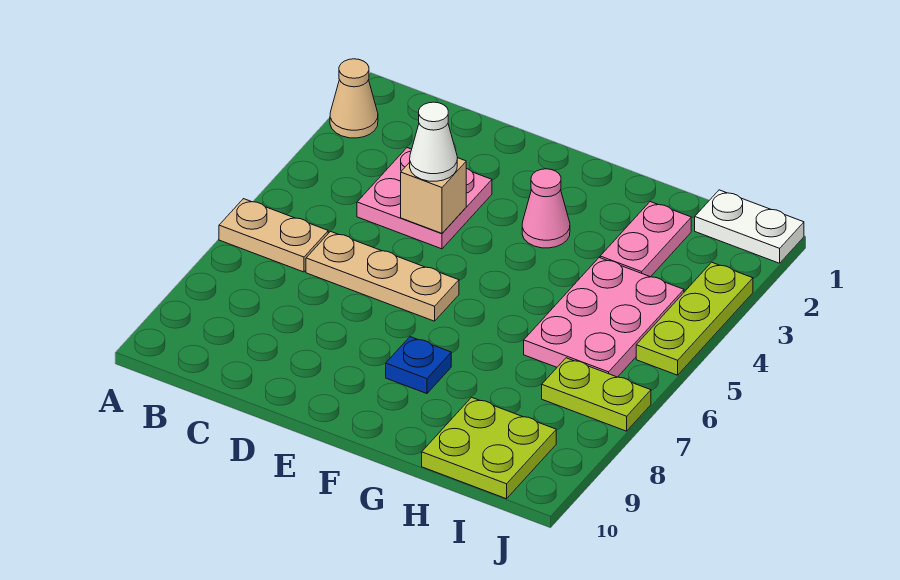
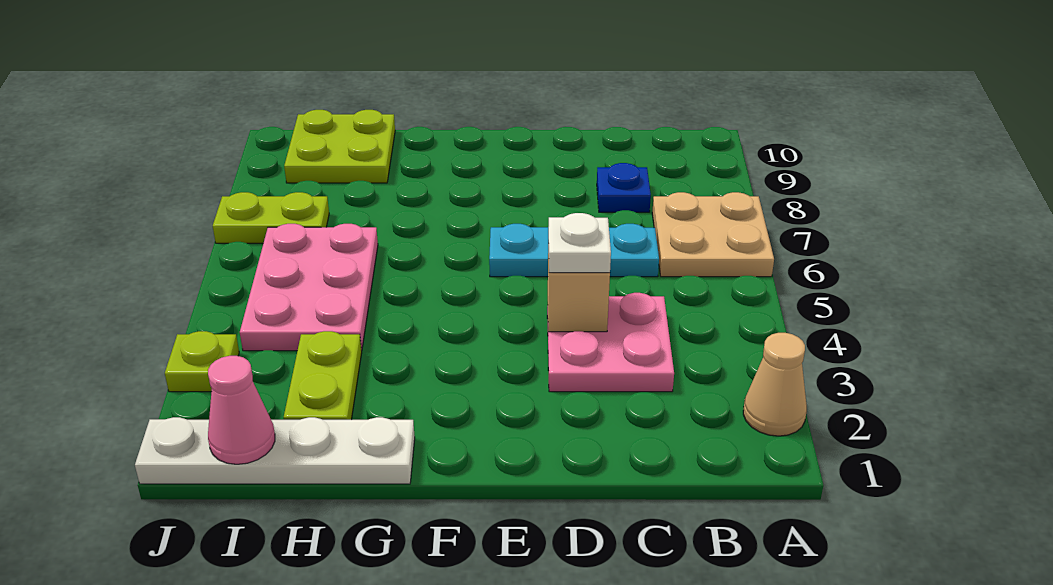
tan plate A6:B6 level 1 -> tan plate A6:B7 level 1
tan plate C6:E6 level 1 -> cyan plate C6:E6 level 1
white cone D4 level 3 -> white plate D4 level 3
pink cone F3 level 1 -> pink cone I1 level 2
blue plate F8 level 1 -> blue plate C8 level 1
pink plate H2:H3 level 1 -> lime plate H2:H3 level 1
white plate I1:J1 level 1 -> white plate G1:J1 level 1
lime plate J3:J5 level 1 -> lime plate J3 level 1

